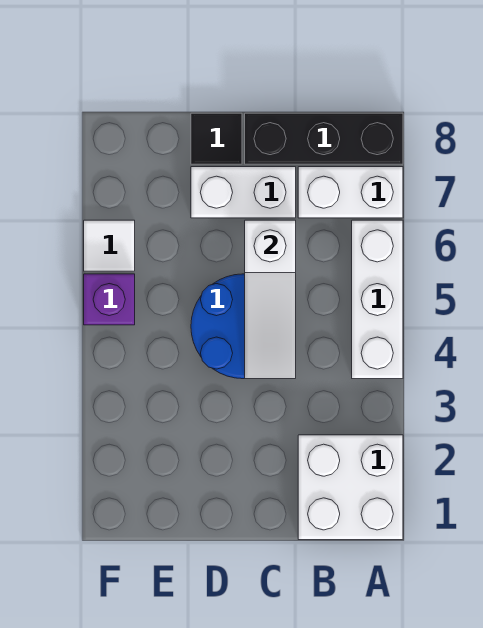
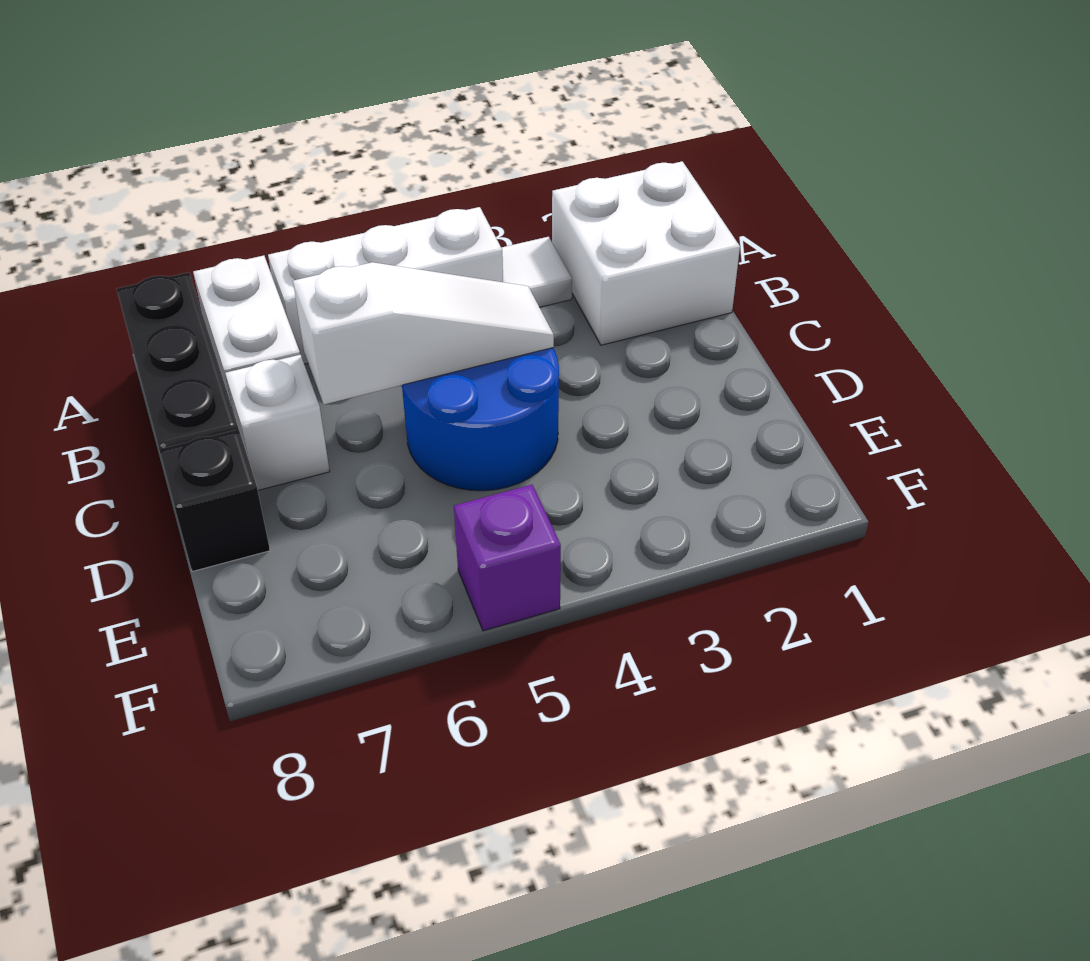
white brick C7:D7 level 1 -> white brick C7 level 1
black tile D8 level 1 -> black brick D8 level 1
white tile F6 level 1 -> white tile A3 level 1

